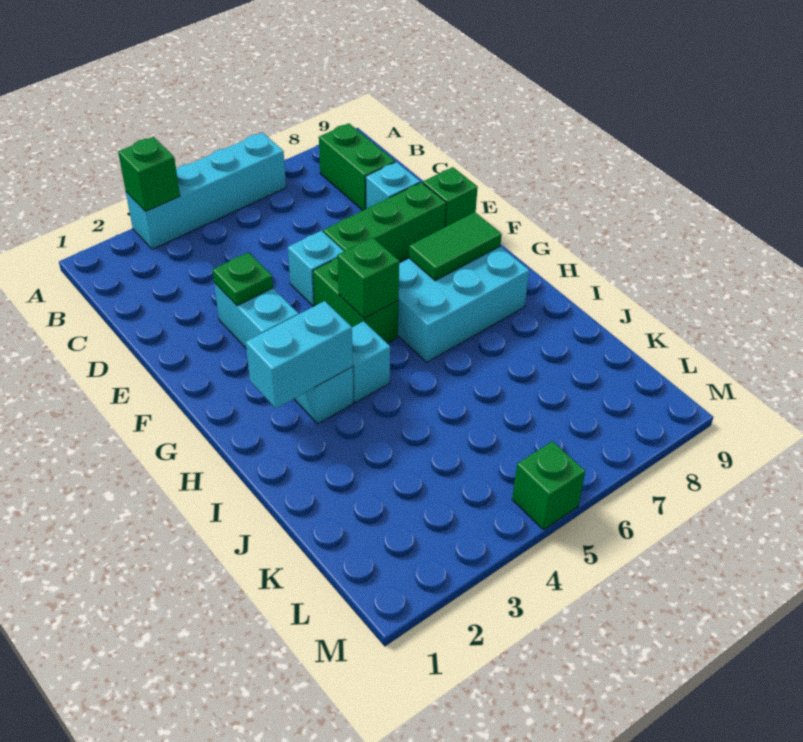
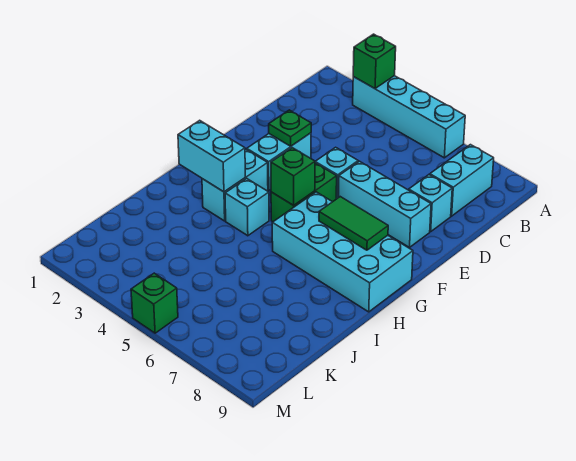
green brick B8:C8 level 1 -> cyan brick B8:C8 level 1
green brick E6:E8 level 1 -> cyan brick E6:E8 level 1
green brick E9 level 1 -> none
cyan brick G6:H8 level 1 -> cyan brick G6:H9 level 1

